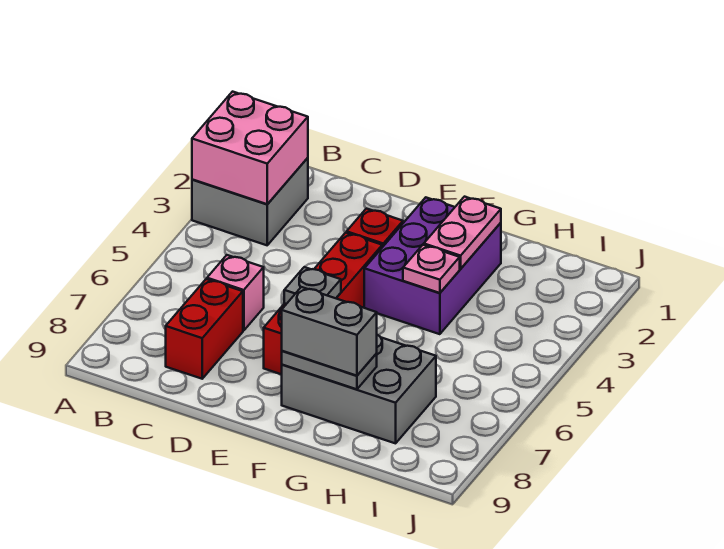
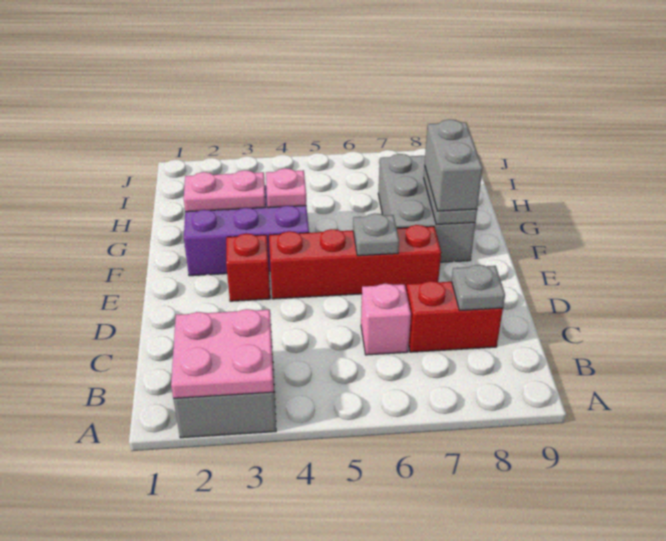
pink brick A2:B3 level 2 -> pink plate A2:B3 level 2
none -> grey plate C8 level 2

